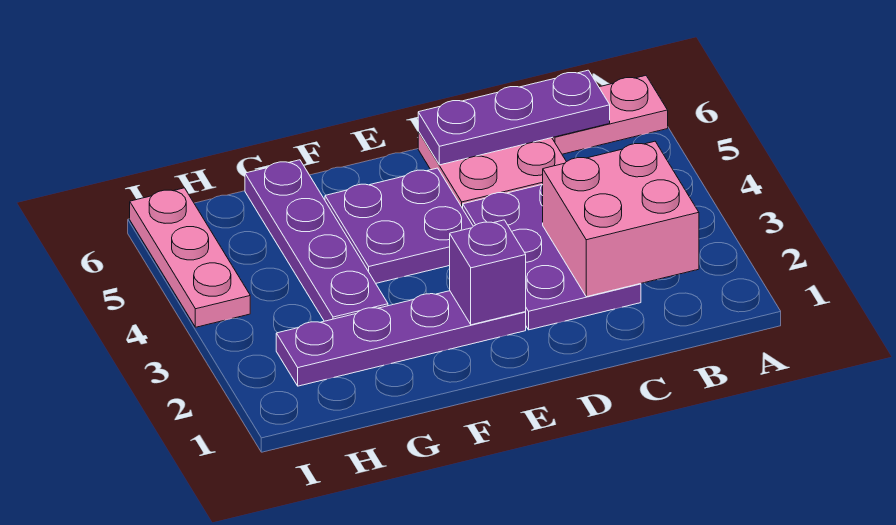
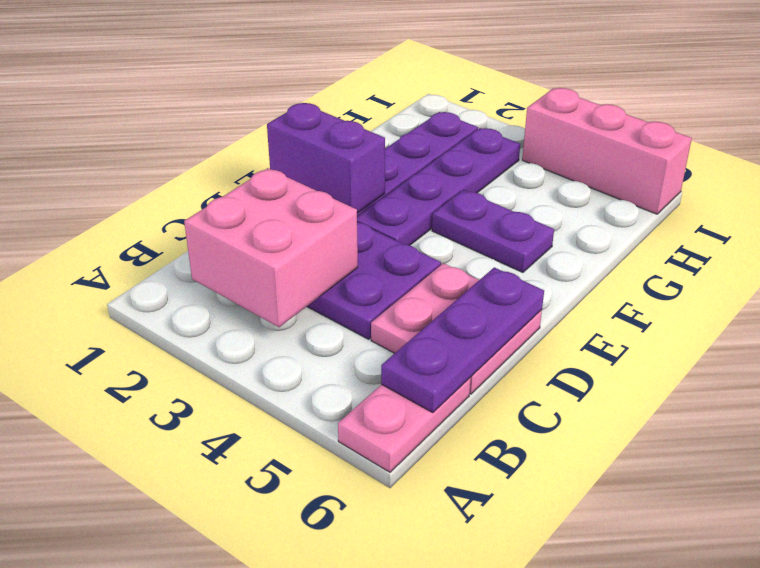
purple brick E2 level 2 -> purple brick E1:E2 level 2
purple plate E4:F5 level 1 -> purple plate F4:F5 level 1
purple plate G3:G6 level 1 -> purple plate E3:H3 level 1
pink plate I4:I6 level 1 -> pink brick I4:I6 level 1

